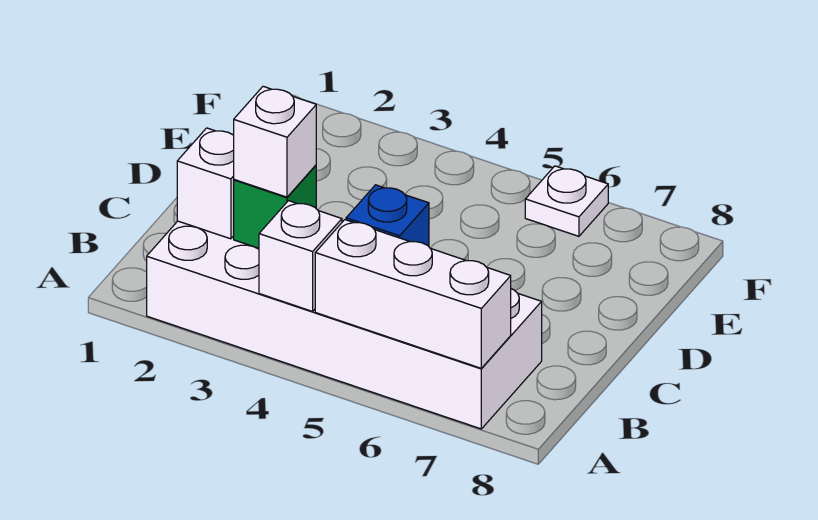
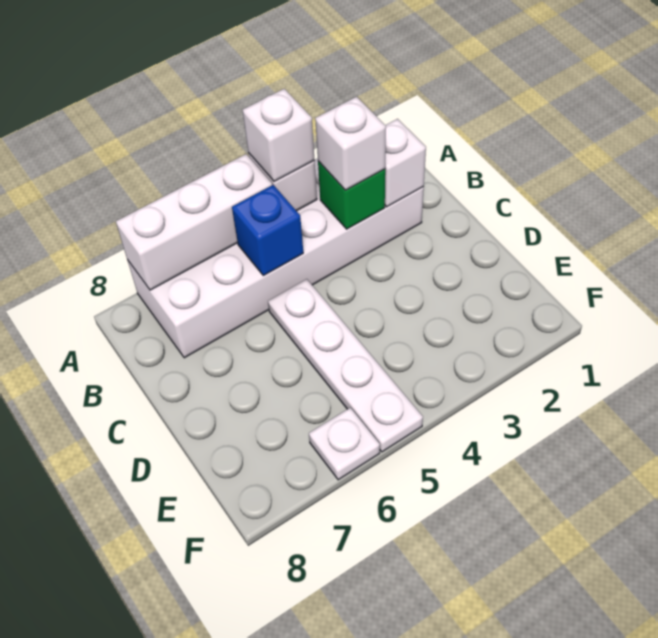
none -> white brick A4 level 3
none -> white plate C5:F5 level 1

